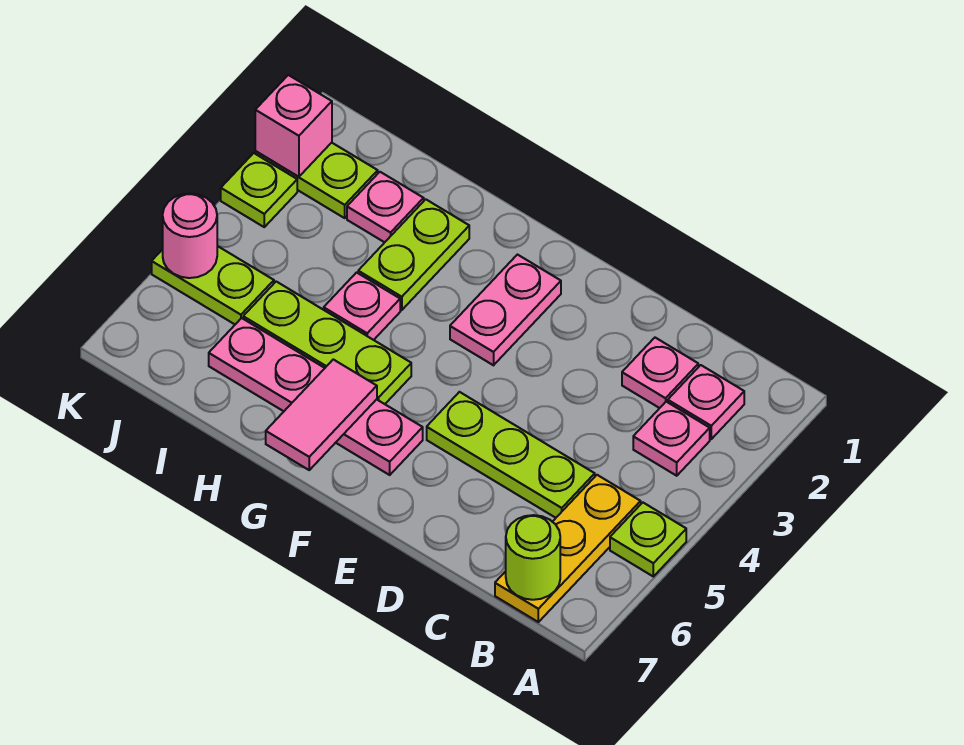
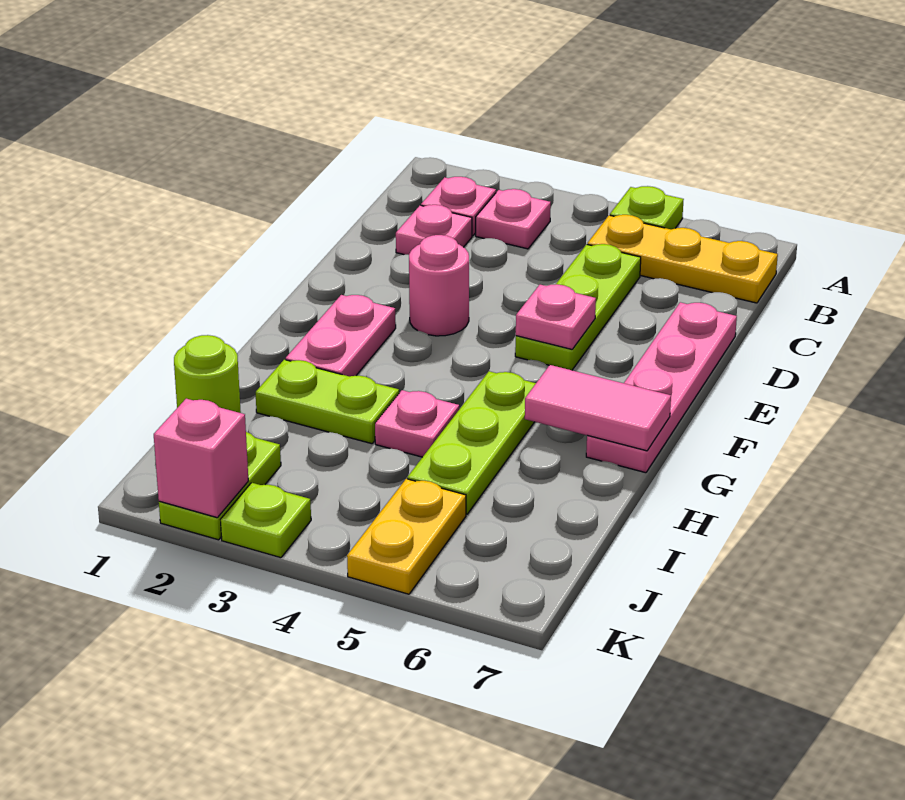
lime round brick B7 level 2 -> lime round brick I1 level 1
pink plate F2:F3 level 1 -> pink plate F2:G2 level 1
pink plate F6:I6 level 1 -> pink plate D7:G7 level 1
pink plate I2 level 1 -> pink plate E5 level 2
lime plate J5:K5 level 1 -> yellow plate J5:K5 level 1
pink round brick K5 level 2 -> pink round brick E3 level 1

